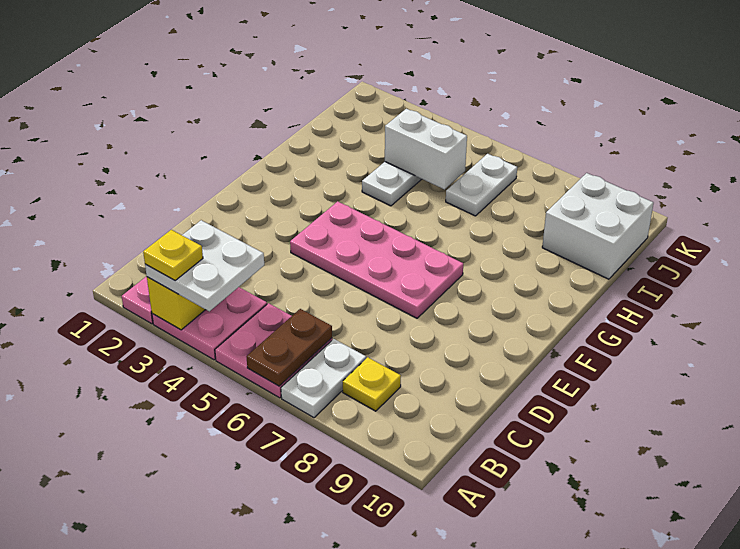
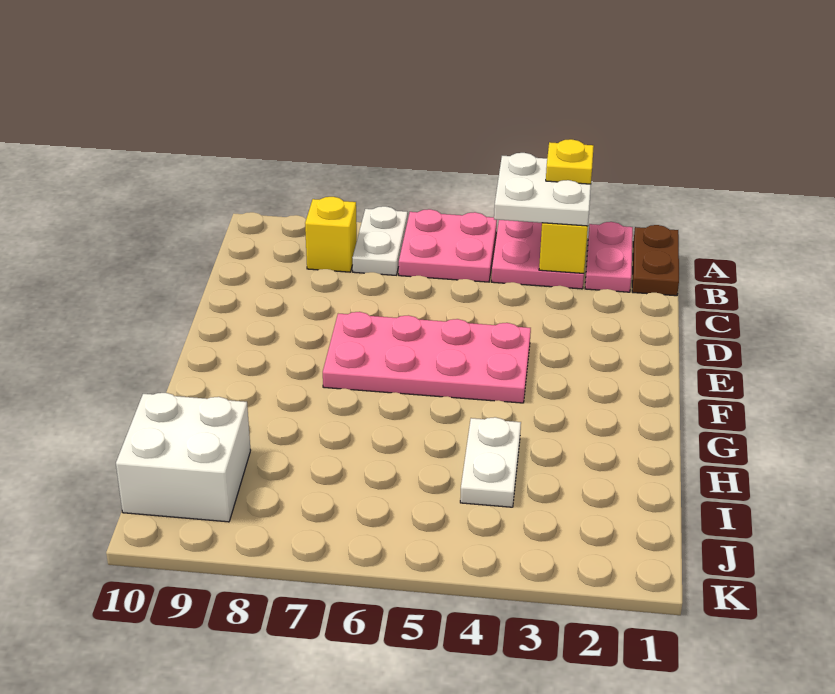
brown plate A6:B6 level 2 -> brown plate A1:B1 level 1
yellow plate B8 level 1 -> yellow brick B8 level 1
white brick I4:I5 level 2 -> none
white plate I6:J6 level 1 -> none

